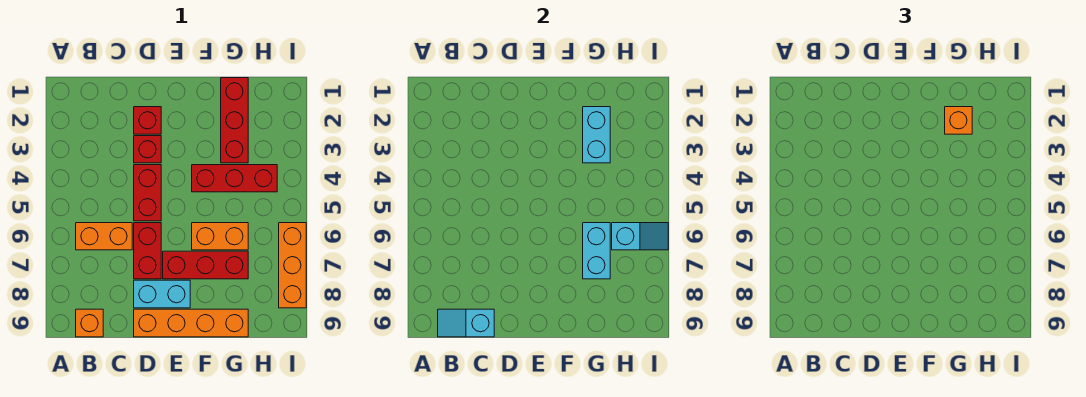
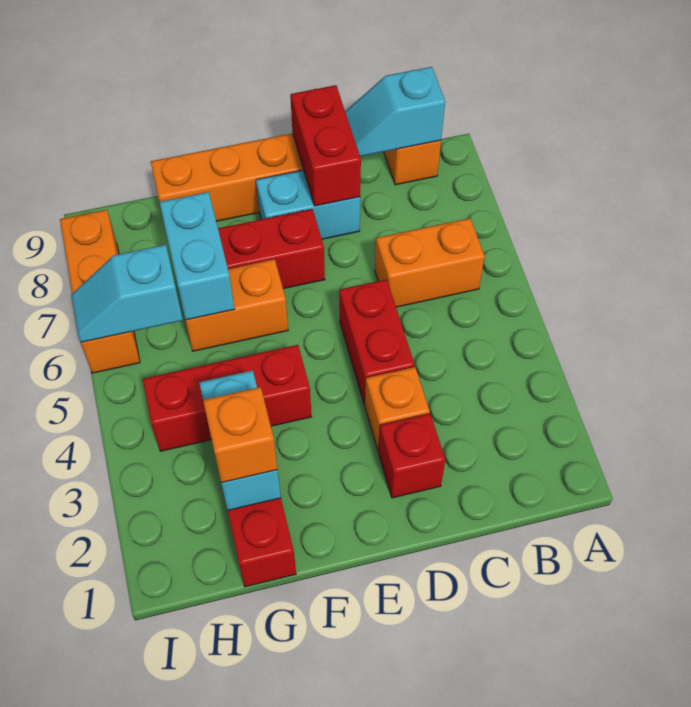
cyan slope B9:C9 level 2 top C -> cyan slope B9:C9 level 2 top B
red brick D3 level 1 -> orange brick D3 level 1
red brick D6:D7 level 1 -> red brick D8:D9 level 2

